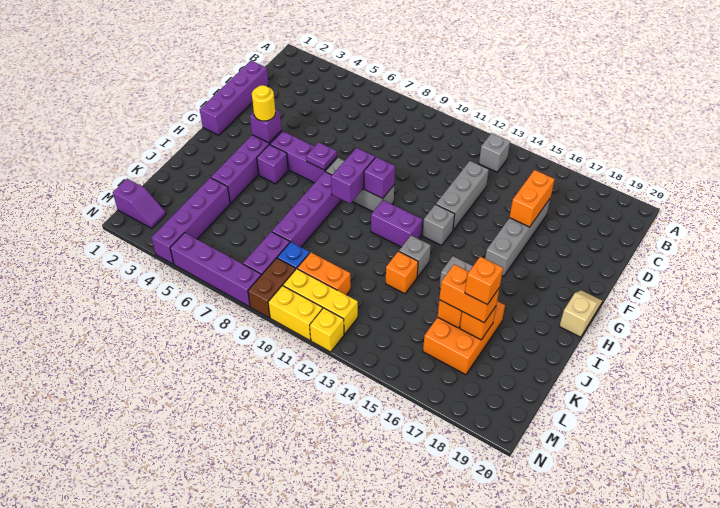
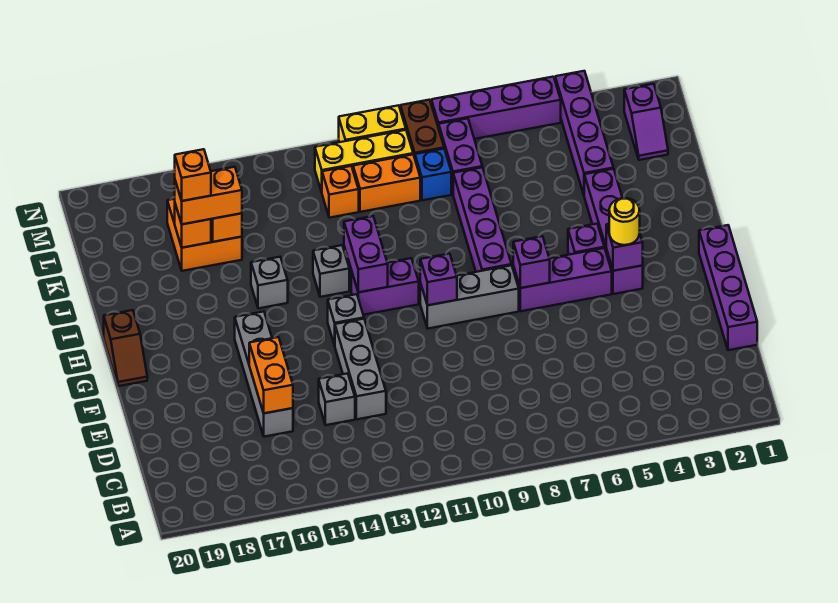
grey brick B13 level 1 -> grey brick D14 level 1
purple plate G7 level 2 -> purple brick G7 level 2
purple brick G9:H9 level 2 -> purple brick H12:I12 level 2
tan slope G20:H20 level 1 top H -> brown slope G20:H20 level 1 top H
orange brick J13 level 1 -> orange brick L12 level 1
orange brick J16:L17 level 1 -> orange brick K16:L17 level 1
purple slope M1:M2 level 1 top 1 -> purple slope L2:M2 level 1 top M
yellow brick N12 level 1 -> none

